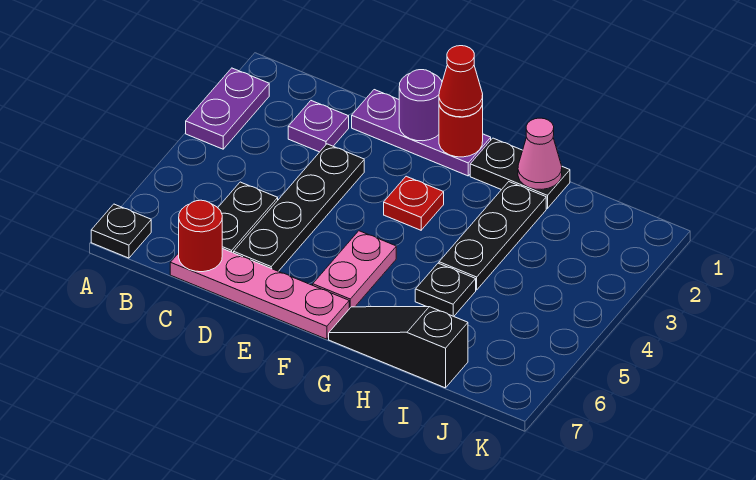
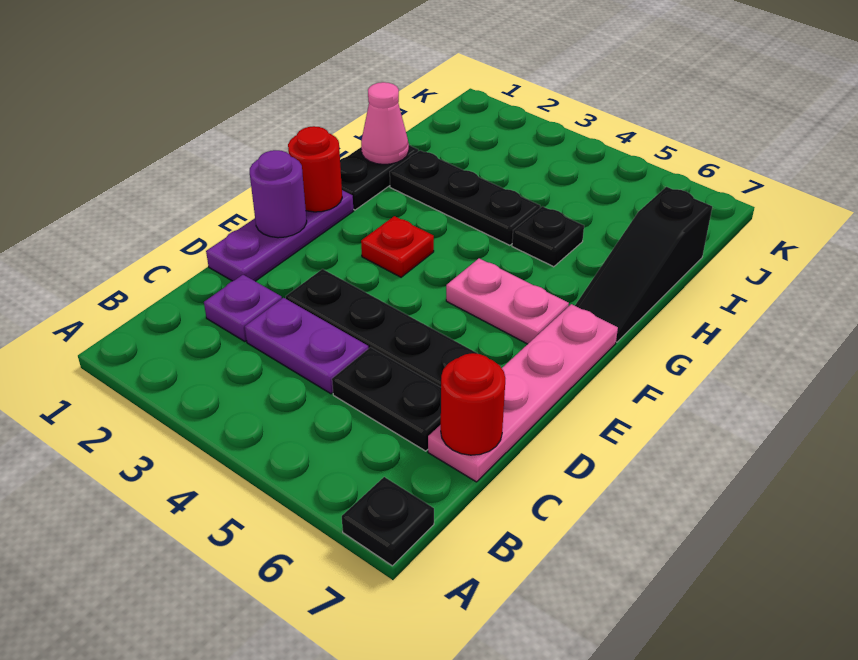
purple plate A2:A3 level 1 -> purple plate C3:C4 level 1
red cone F1 level 3 -> none

